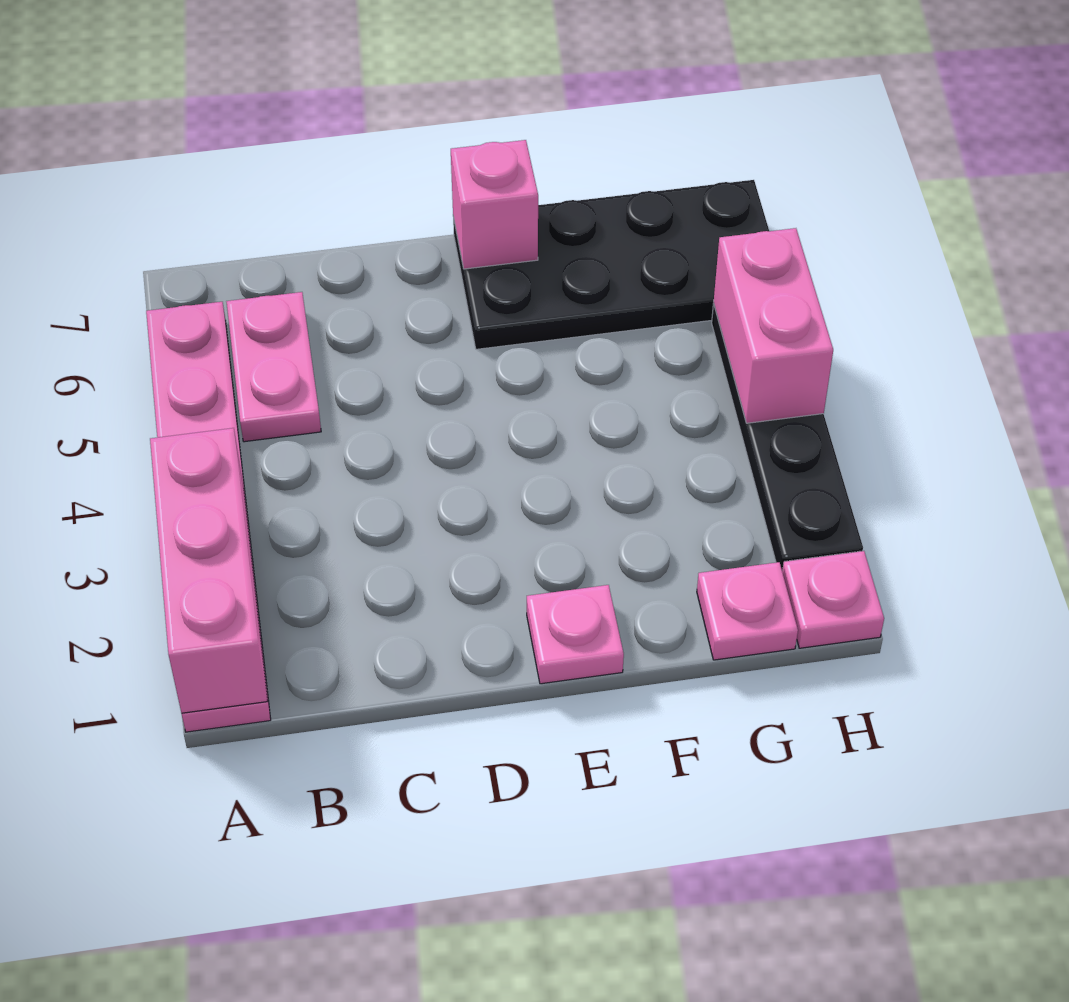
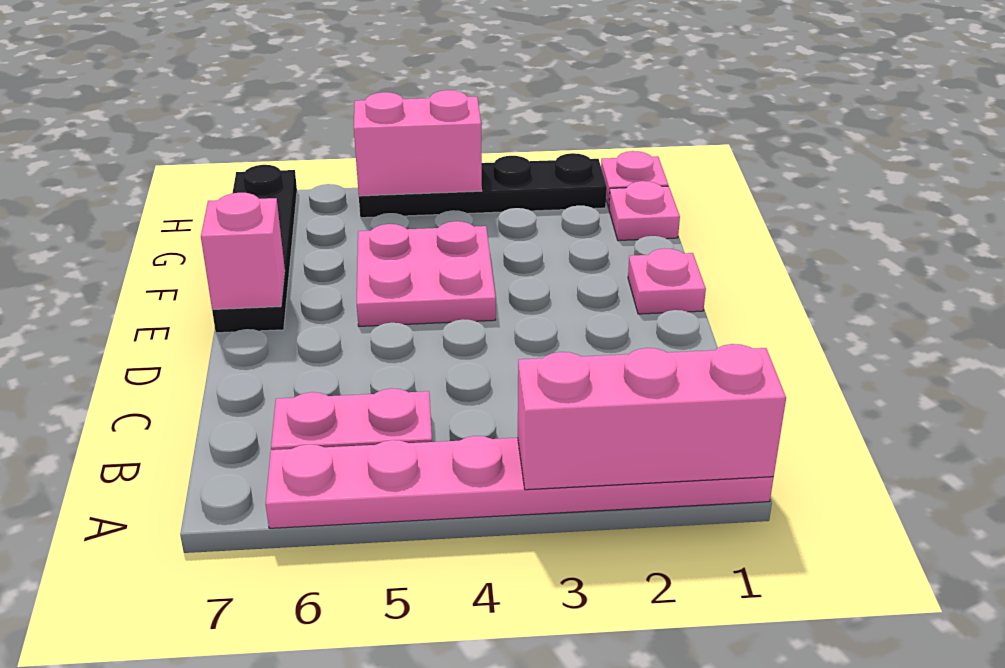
none -> pink plate E4:F5 level 1
black plate E6:H7 level 1 -> black plate E7:H7 level 1

